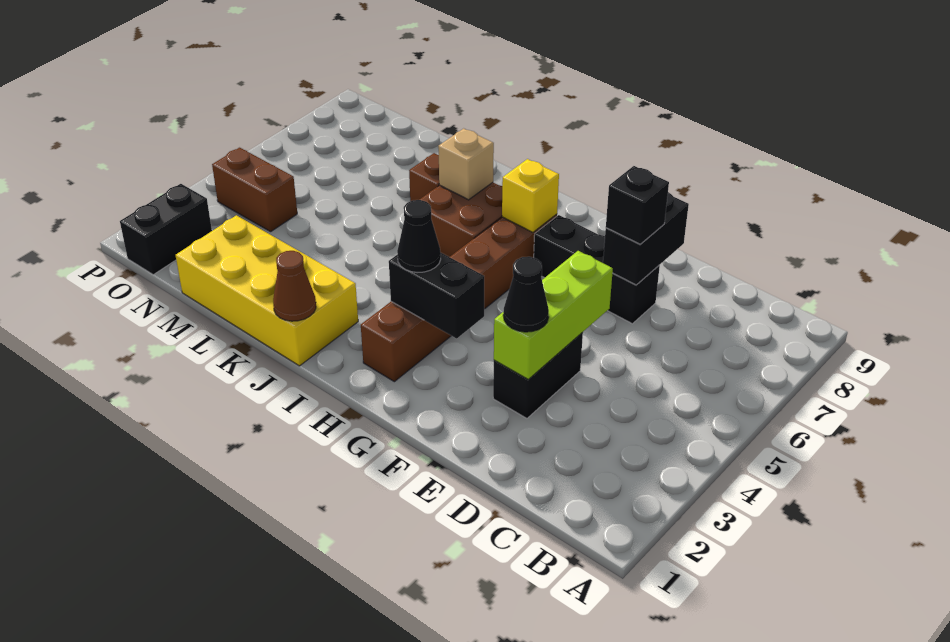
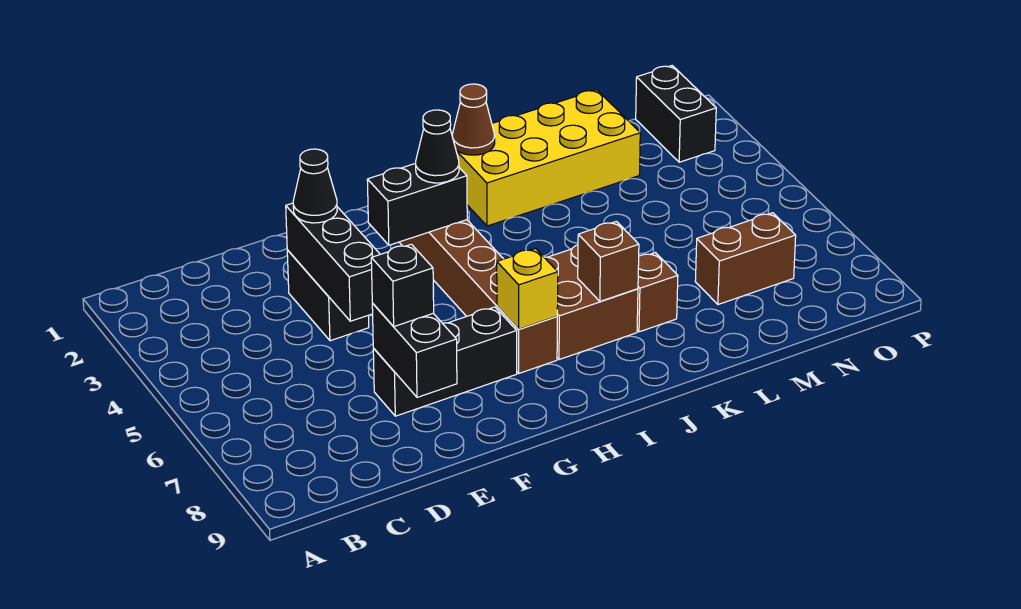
lime brick E3:E5 level 2 -> black brick E3:E5 level 2
tan brick J7 level 2 -> brown brick J7 level 2
brown brick N4:O4 level 1 -> brown brick M7:N7 level 1

